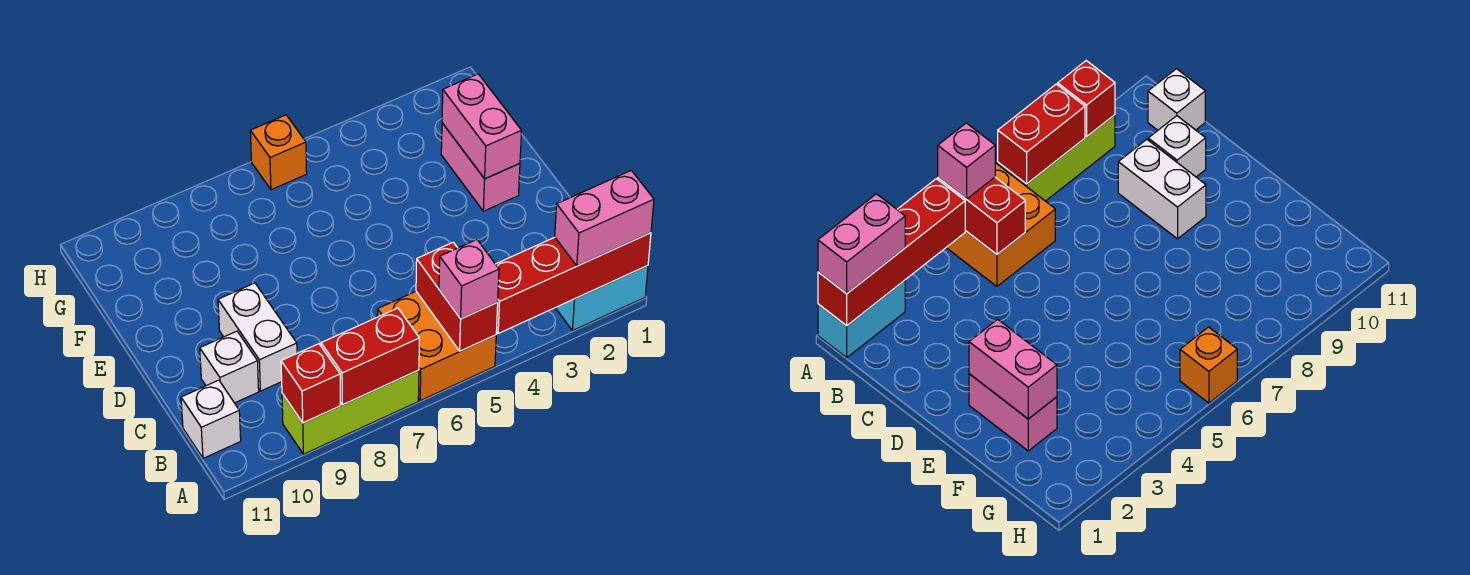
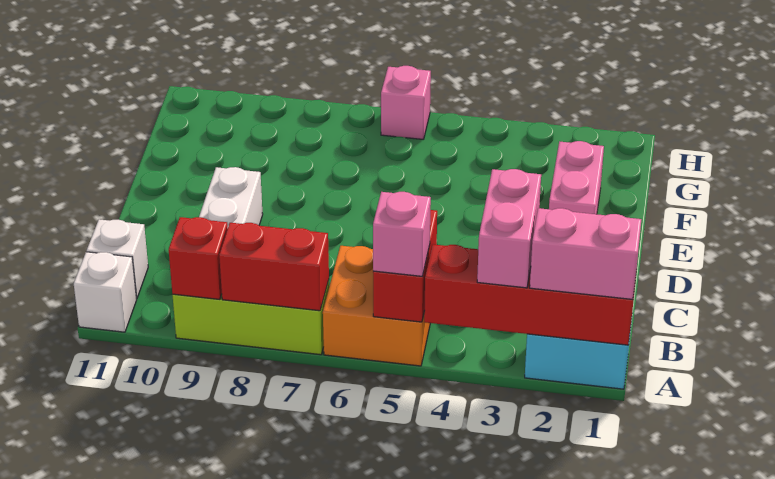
white brick C10 level 1 -> white brick A11 level 1
pink brick E2:F2 level 2 -> pink brick A3:B3 level 3
orange brick H6 level 1 -> pink brick H6 level 1

